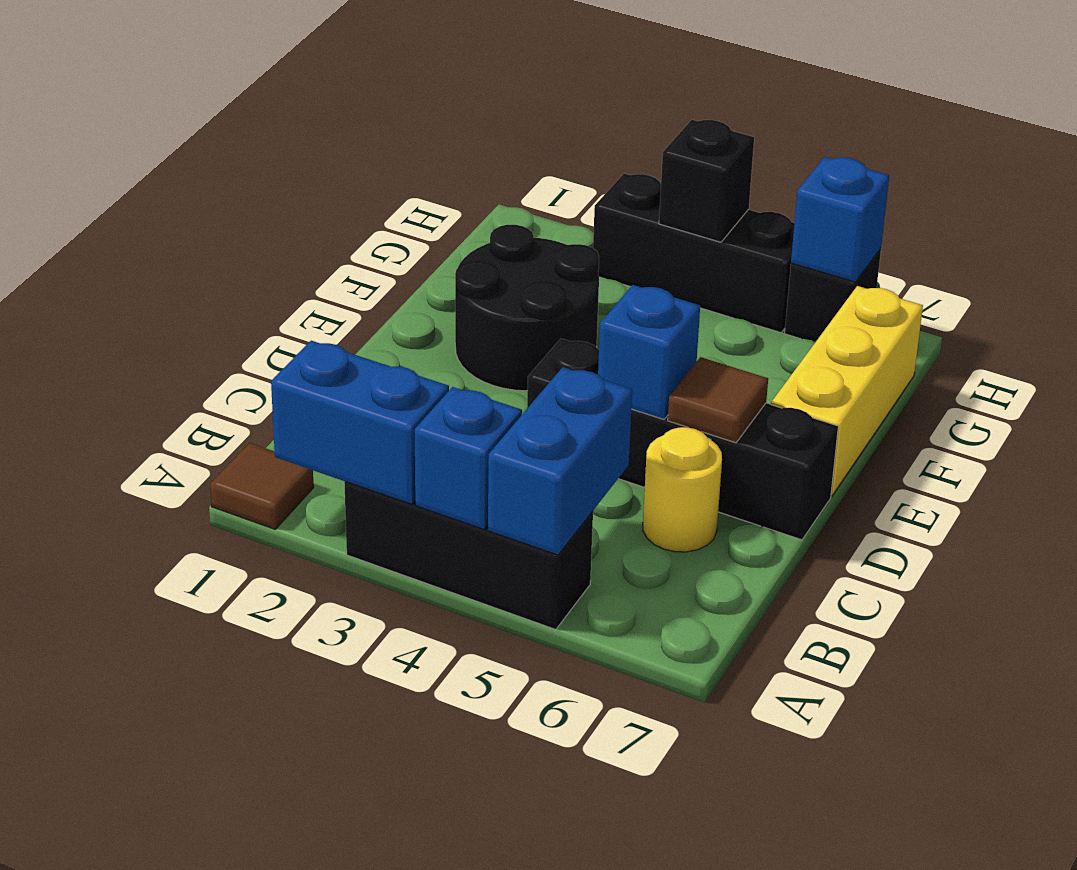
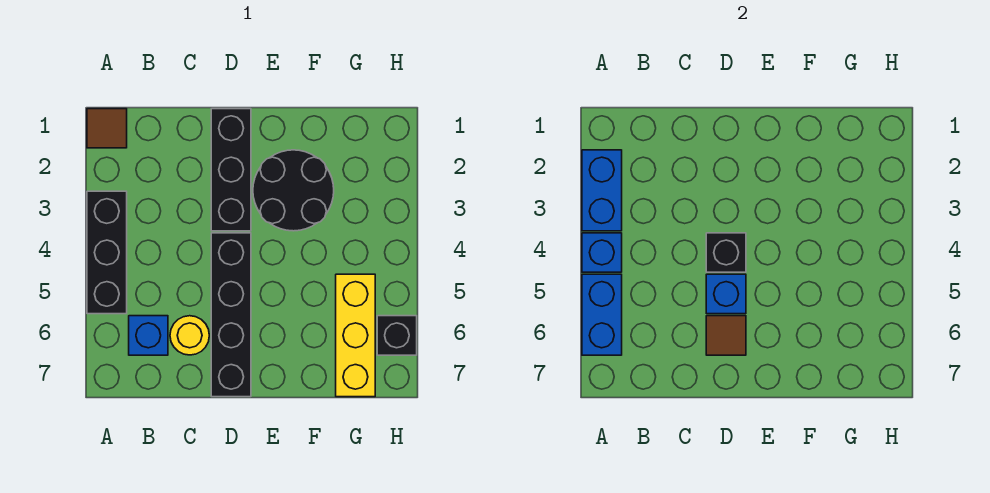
blue brick A5:B5 level 2 -> blue brick A5:A6 level 2
yellow brick E7:G7 level 1 -> yellow brick G5:G7 level 1
black brick H3:H5 level 1 -> black brick D1:D3 level 1
black brick H4 level 2 -> black brick D4 level 2
blue brick H6 level 2 -> blue brick B6 level 1

